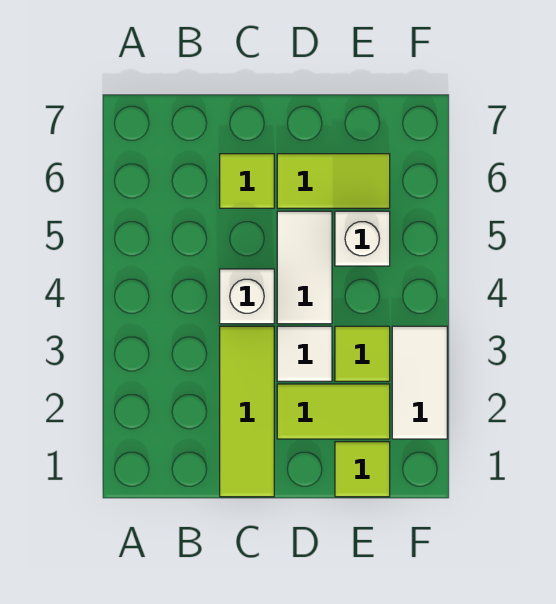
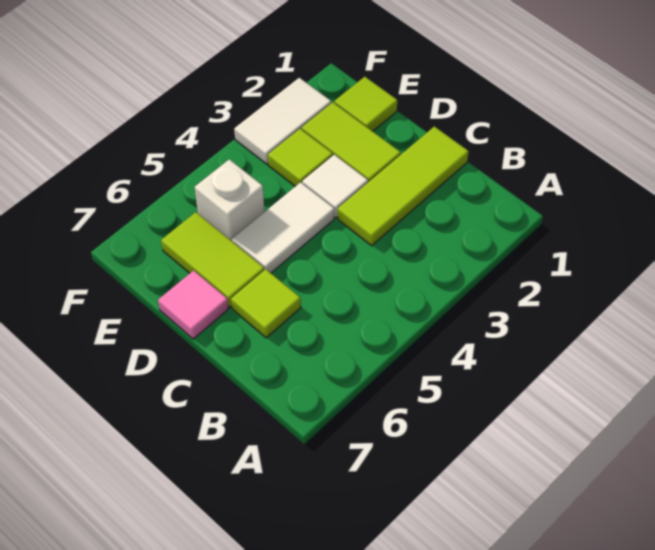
white brick C4 level 1 -> none
none -> pink tile D7 level 1

